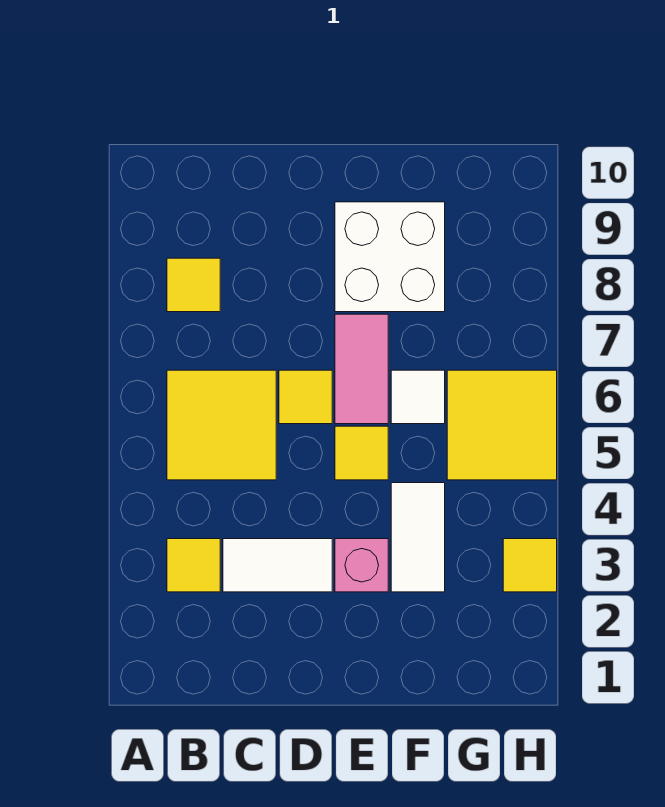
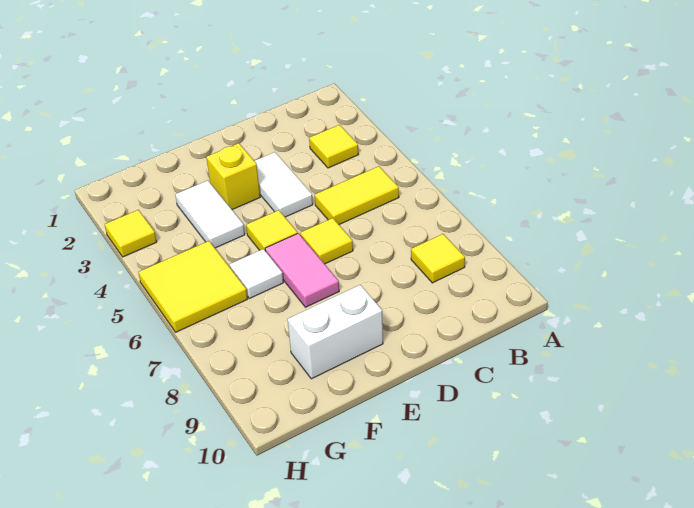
yellow tile B5:C6 level 1 -> yellow tile B5:C5 level 1
white tile C3:D3 level 1 -> white tile D3:D4 level 1
pink brick E3 level 1 -> yellow brick E3 level 1
white brick E8:F9 level 1 -> white brick E9:F9 level 1

